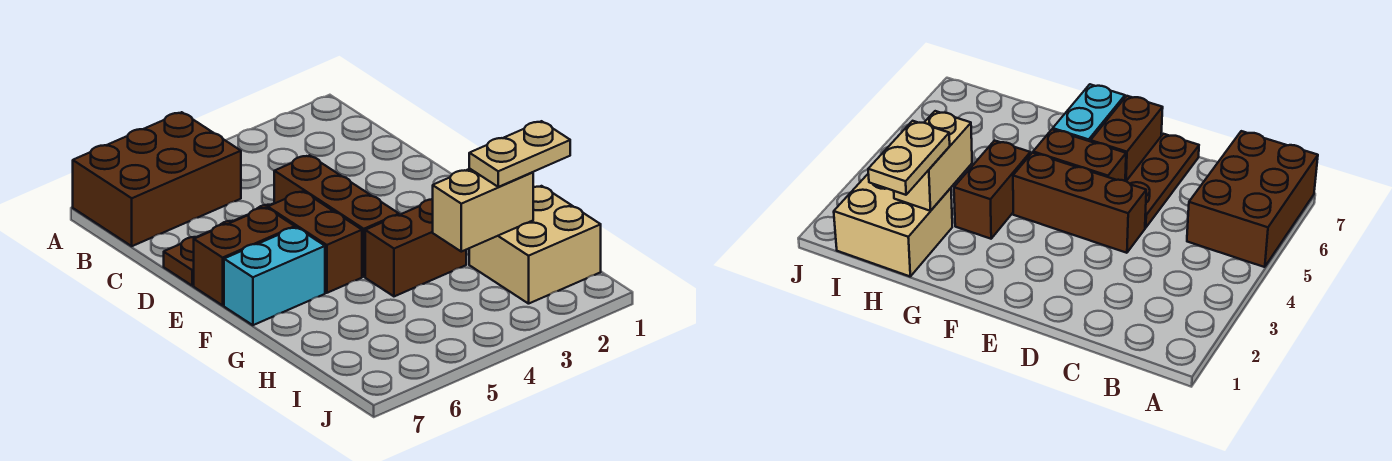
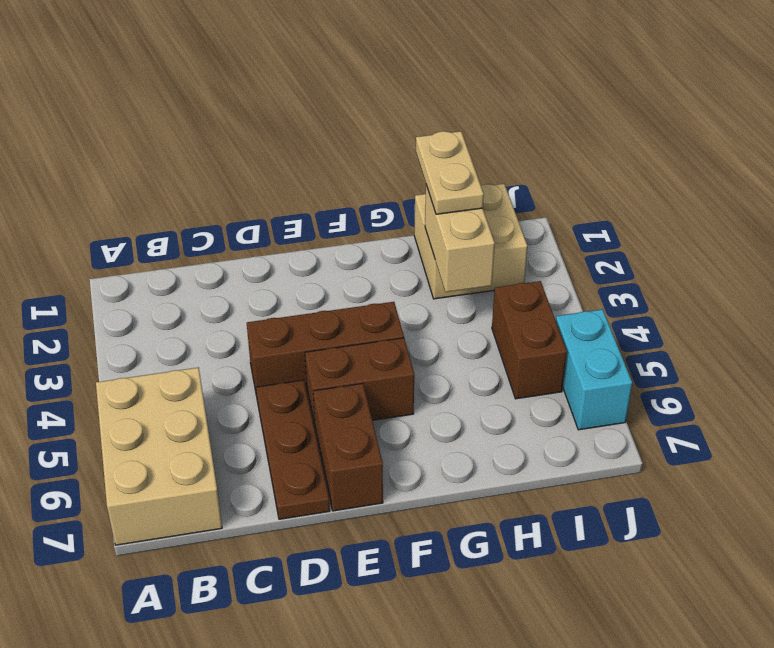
brown brick A5:B7 level 1 -> tan brick A5:B7 level 1
cyan brick F6:F7 level 1 -> cyan brick J5:J6 level 1
brown brick G3:G4 level 1 -> brown brick I4:I5 level 1

